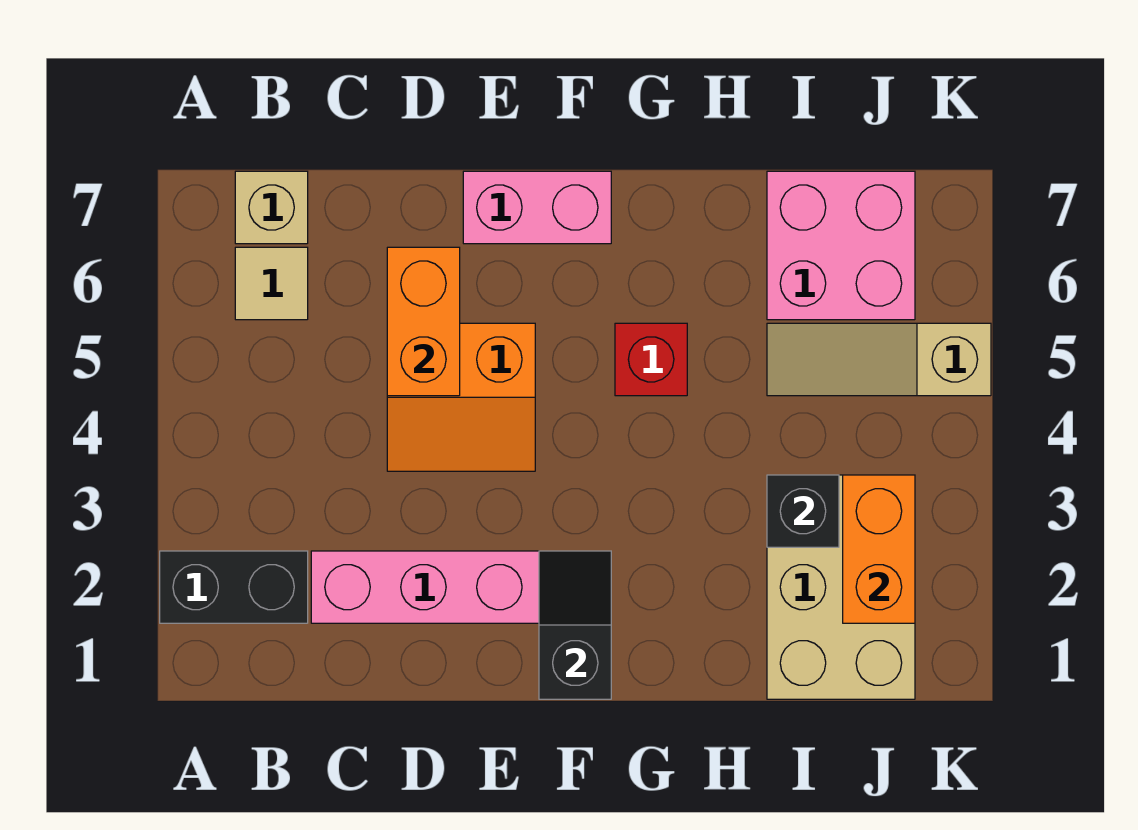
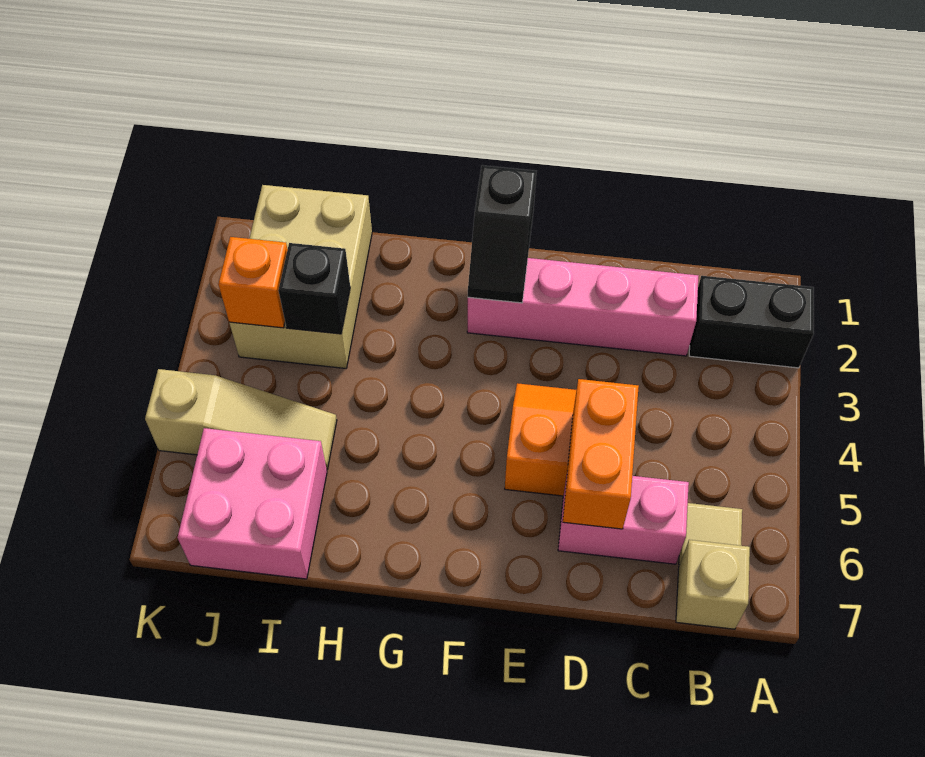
pink brick E7:F7 level 1 -> pink brick C6:D6 level 1
red brick G5 level 1 -> none
orange brick J2:J3 level 2 -> orange brick J3 level 2

